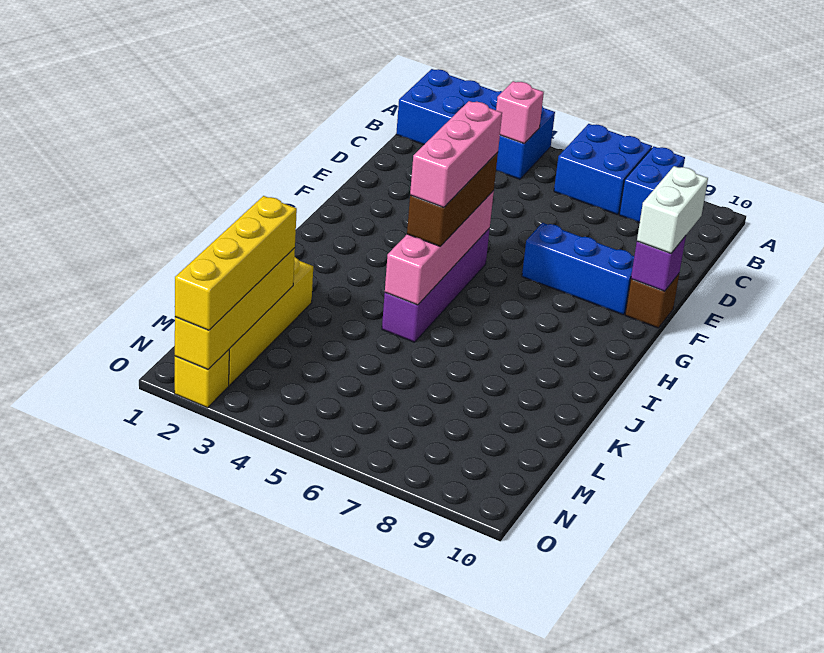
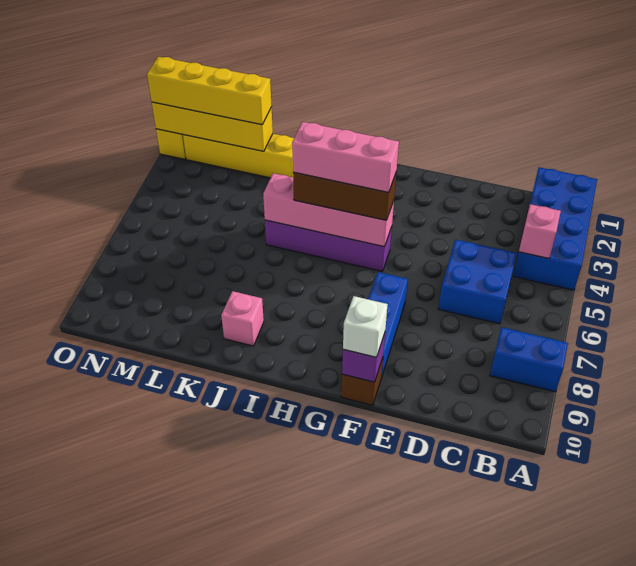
blue brick A6:B7 level 1 -> blue brick C5:D6 level 1
white brick E10:F10 level 3 -> white brick F10 level 3
none -> pink brick J9 level 1

